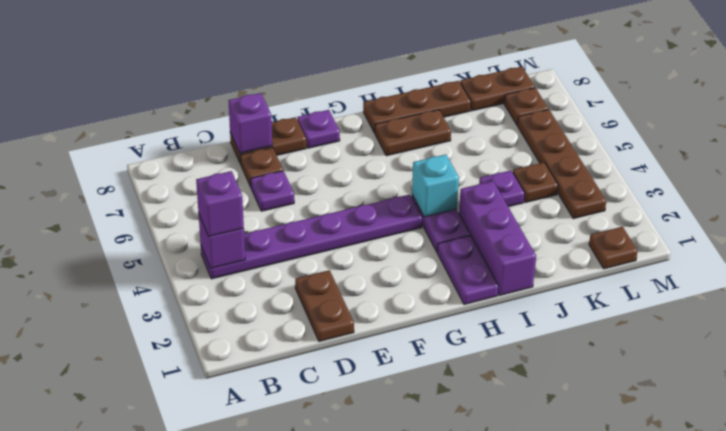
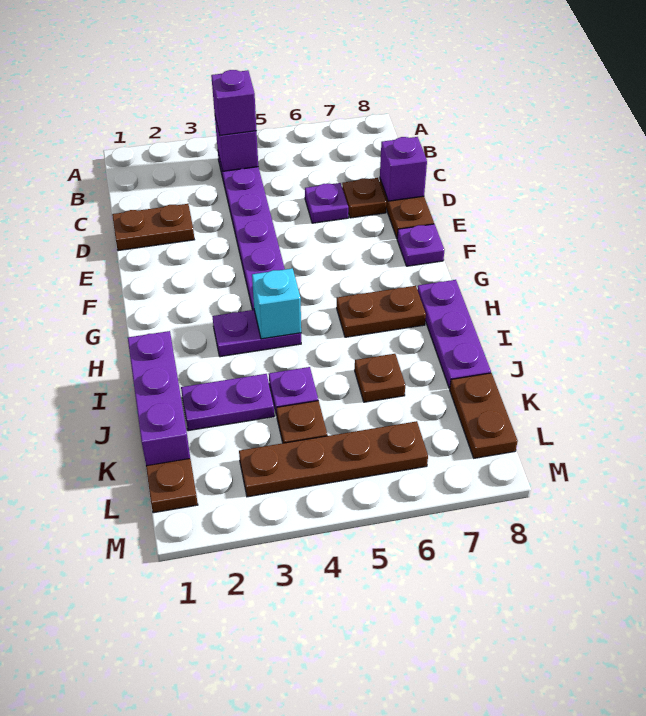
purple plate H1:H2 level 1 -> purple plate J2:J3 level 1
brown plate H7:I7 level 1 -> brown plate H6:H7 level 1
brown plate H8:J8 level 1 -> purple plate H8:J8 level 1
purple brick I1:I3 level 1 -> purple brick I1:K1 level 1
brown plate L7 level 1 -> brown plate J6 level 1

